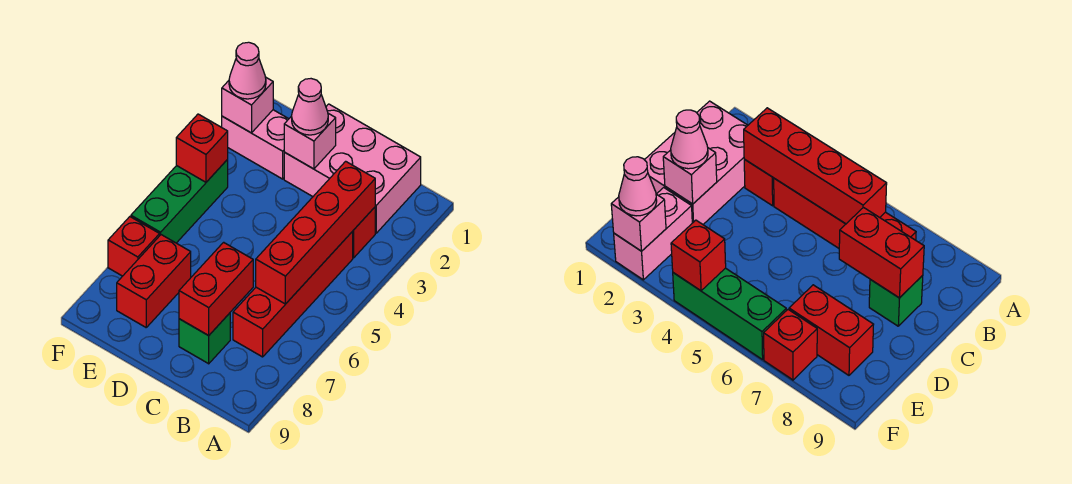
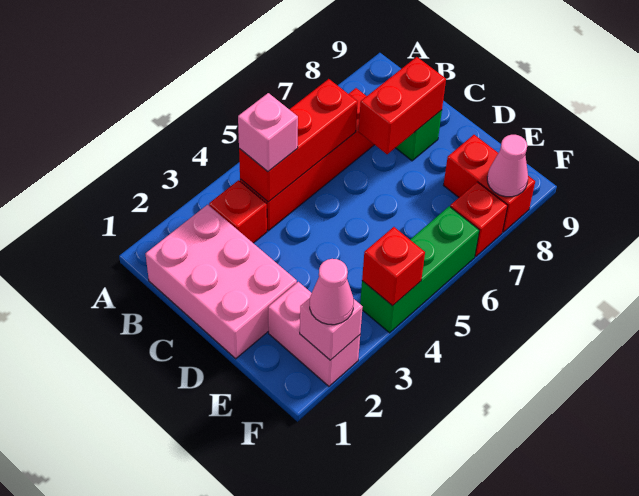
red brick B3:B6 level 2 -> red brick B4:B6 level 2
pink brick D2 level 2 -> pink brick B4 level 3
pink cone D2 level 3 -> pink cone F8 level 2
red brick E7:E8 level 1 -> red brick E8:F8 level 1

